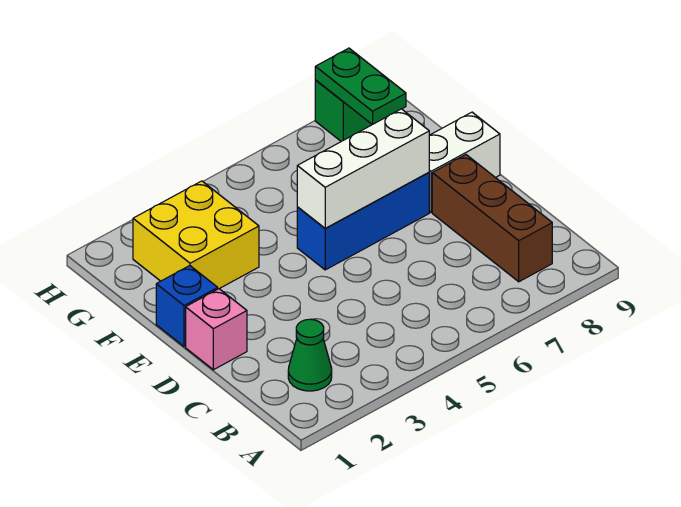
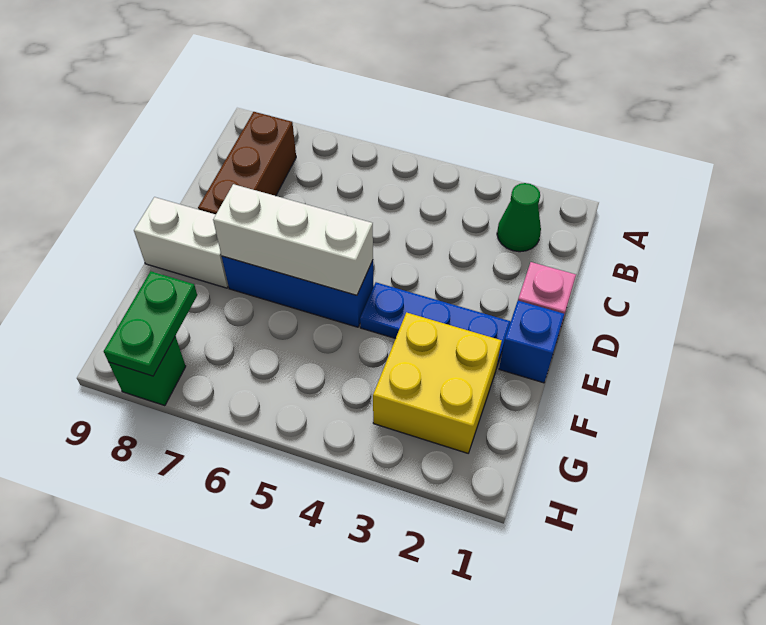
none -> blue plate E2:E4 level 1

